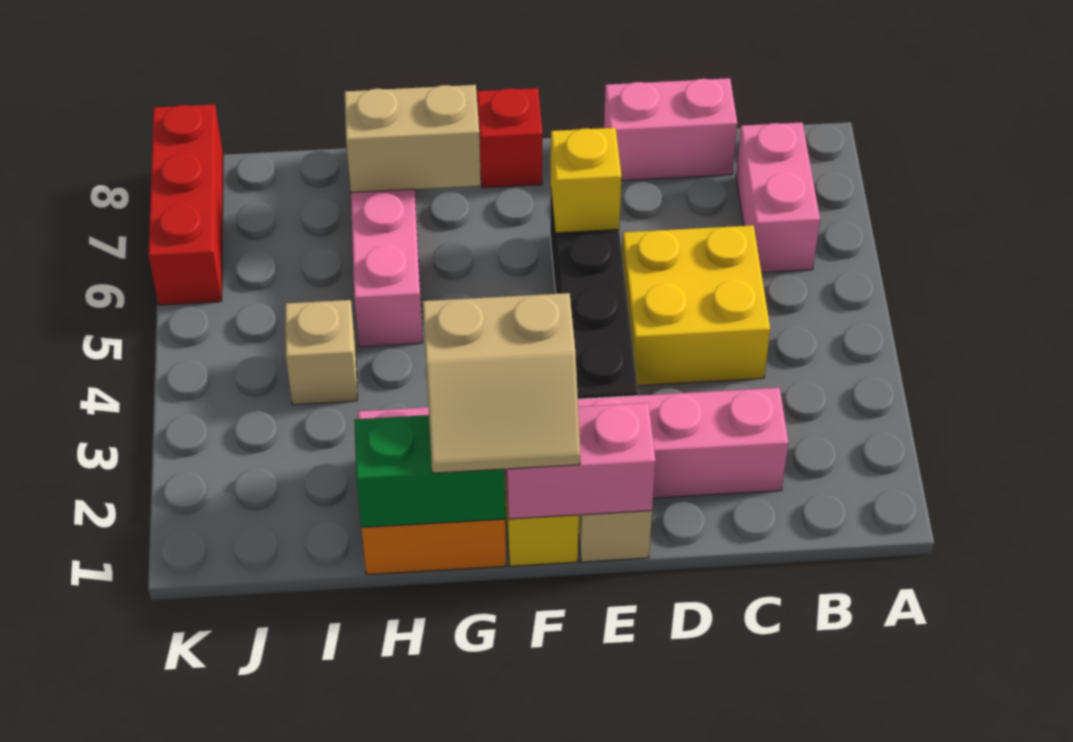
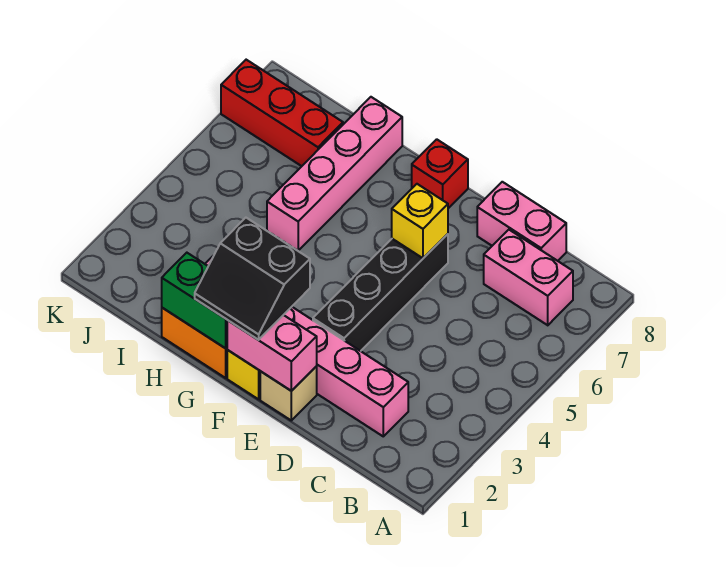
pink brick B6:B7 level 1 -> pink brick B7:C7 level 1
yellow brick C4:D5 level 1 -> none
tan slope F1:G2 level 3 top 2 -> black slope F1:G2 level 3 top 2
tan brick G7:H7 level 2 -> none
tan brick I4 level 1 -> none
red brick K6:K8 level 1 -> red brick I7:K7 level 1

